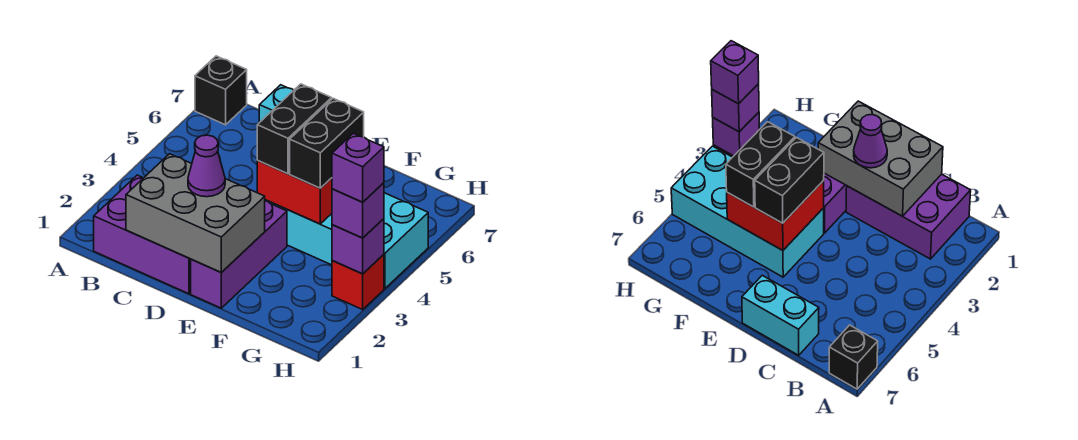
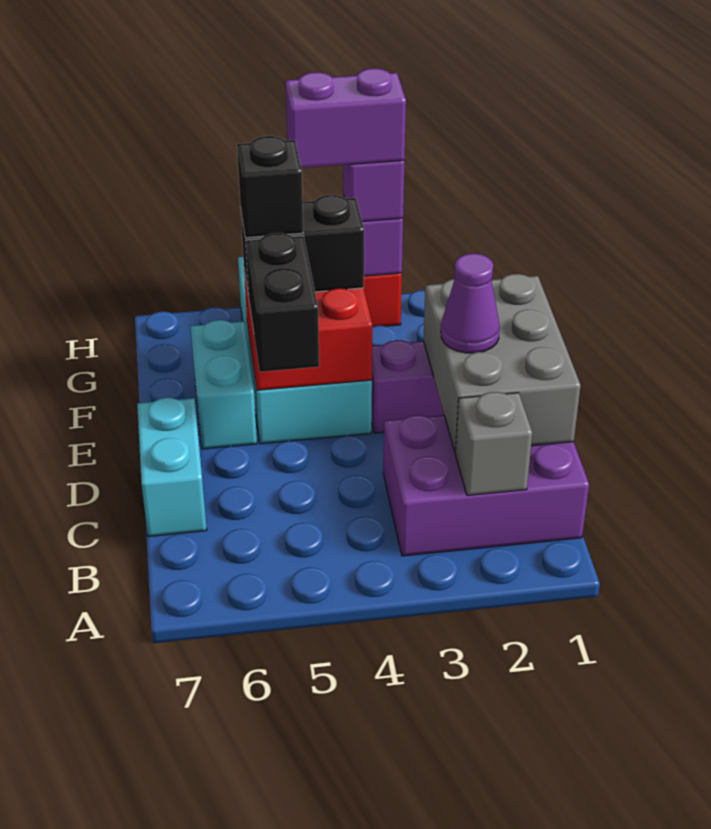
black brick A7 level 1 -> black brick F5 level 4
purple brick B1:D2 level 1 -> purple brick B1:C3 level 1
none -> grey brick B2 level 2
black brick E4:E5 level 3 -> black brick D5:E5 level 3
none -> cyan brick E6:F6 level 1
purple brick H3 level 4 -> purple brick H3:H4 level 4

